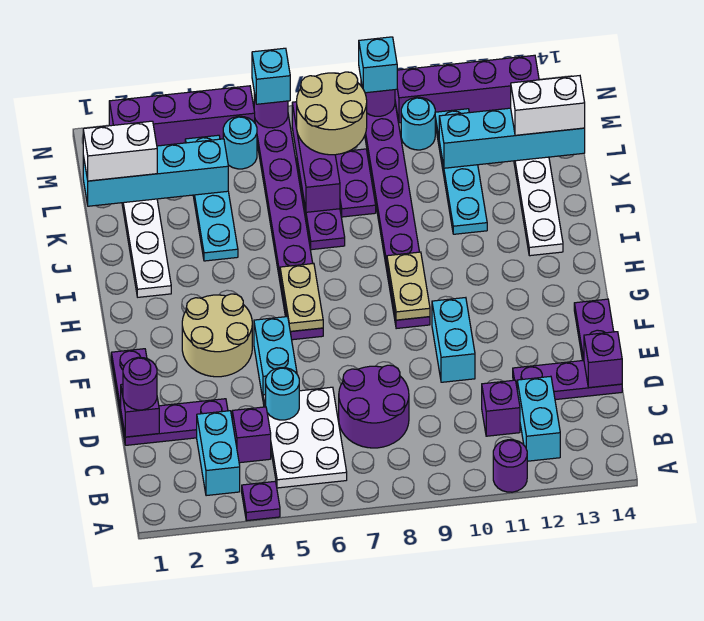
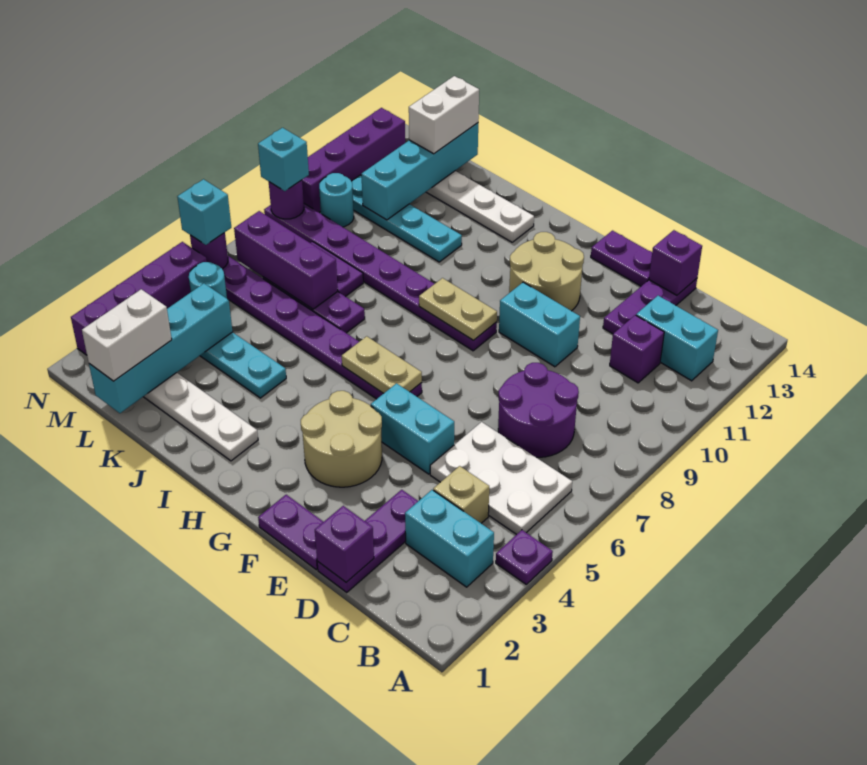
purple round brick A11 level 1 -> none
purple brick C4 level 1 -> tan brick C4 level 1
purple round brick D1 level 3 -> none
cyan round brick D5 level 2 -> none
tan round brick L7:M8 level 3 -> tan round brick F11:G12 level 1

